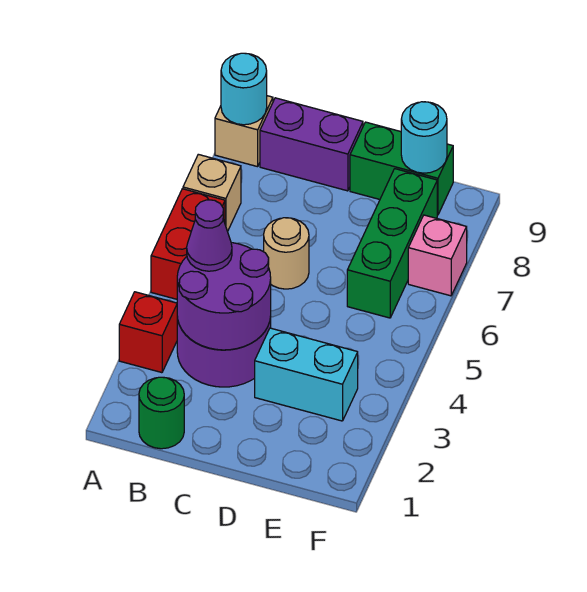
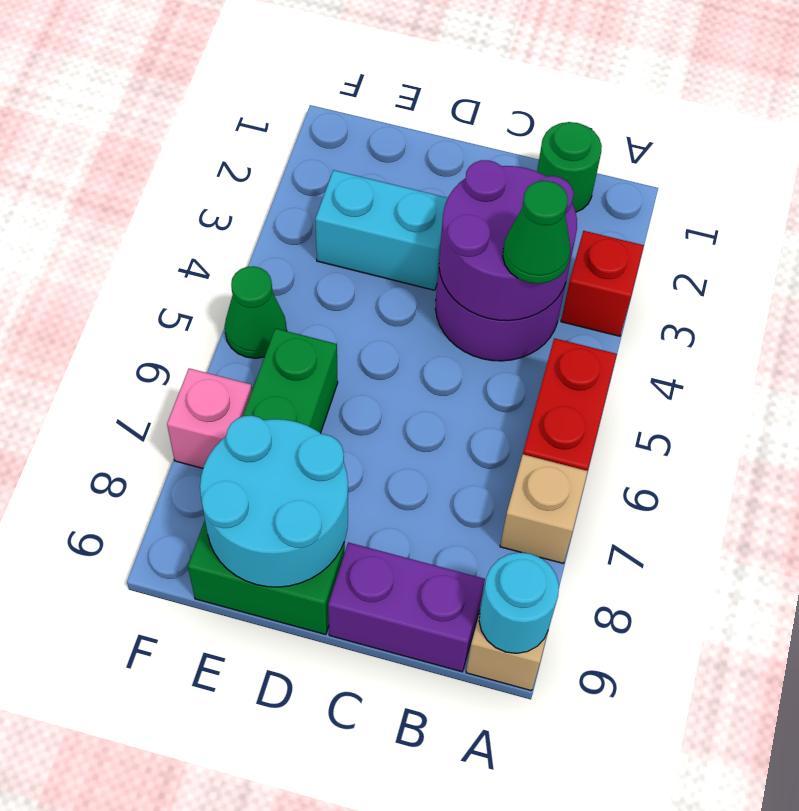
purple cone B4 level 3 -> green cone B4 level 3
tan round brick C6 level 1 -> none
cyan round brick E9 level 2 -> cyan round brick D8:E9 level 2
none -> green cone F5 level 1

